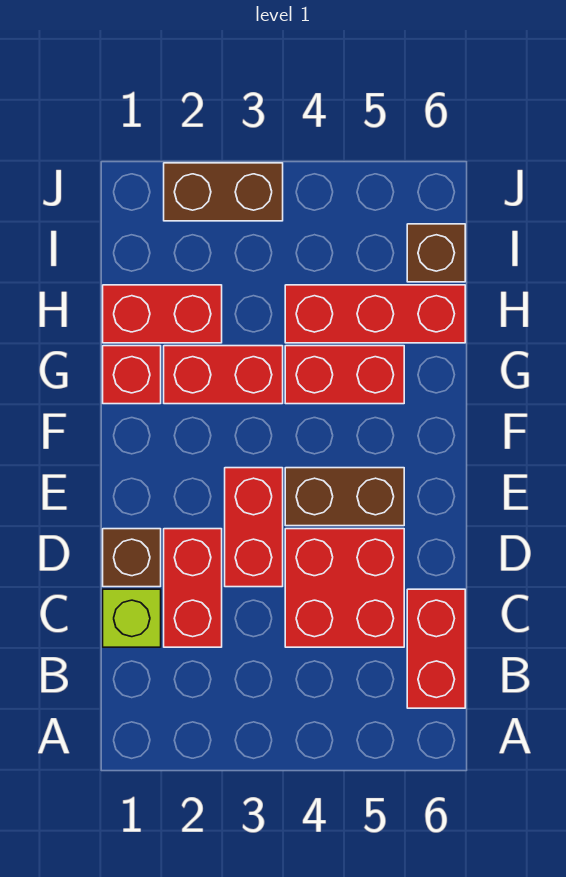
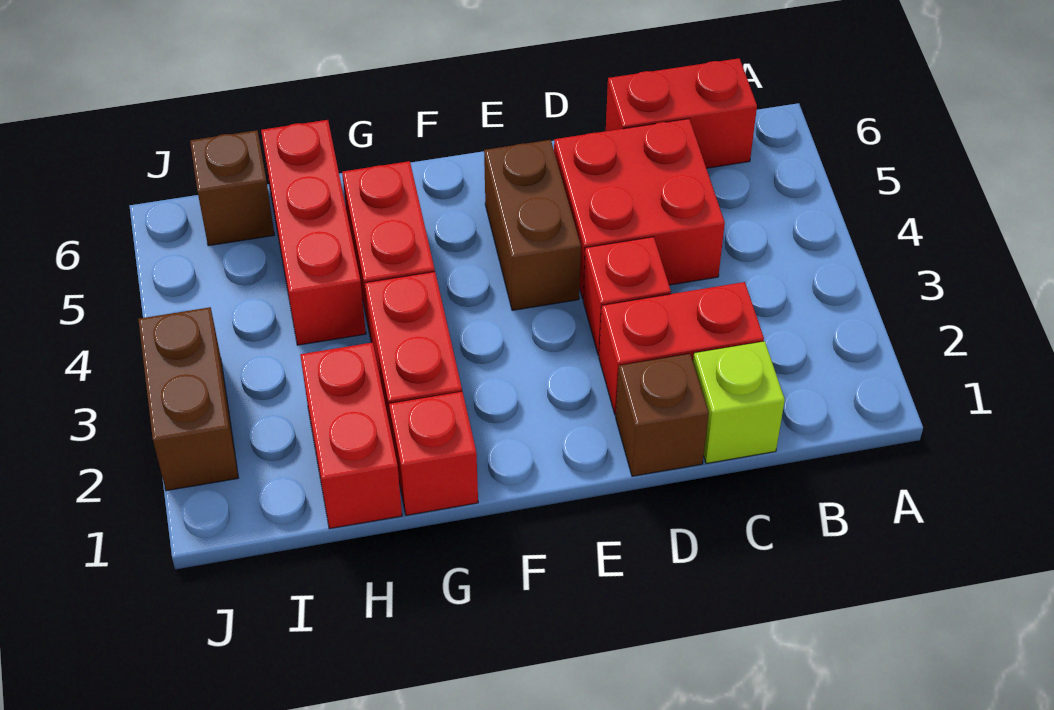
red brick D3:E3 level 1 -> red brick D3 level 1

